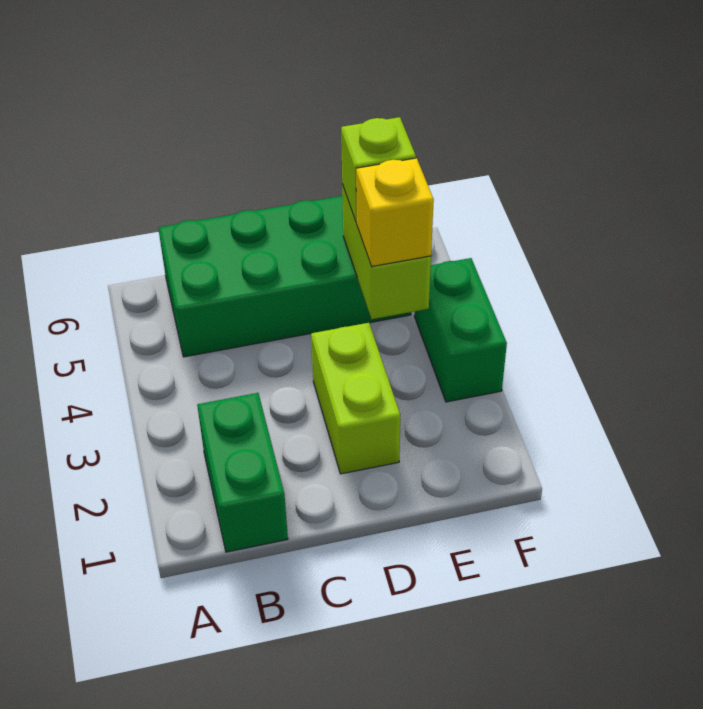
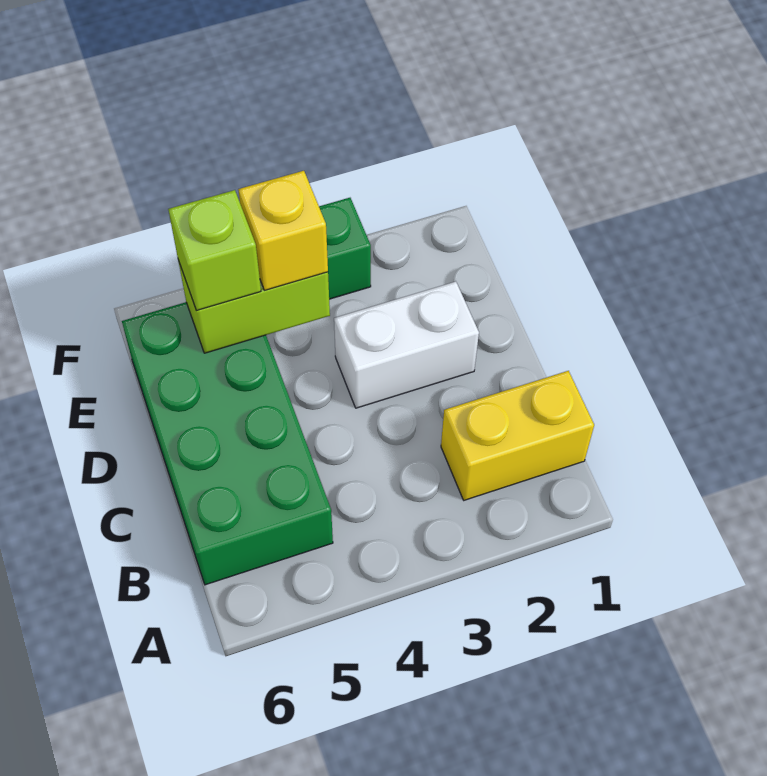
green brick B1:B2 level 1 -> yellow brick B1:B2 level 1
lime brick D2:D3 level 1 -> white brick D2:D3 level 1

